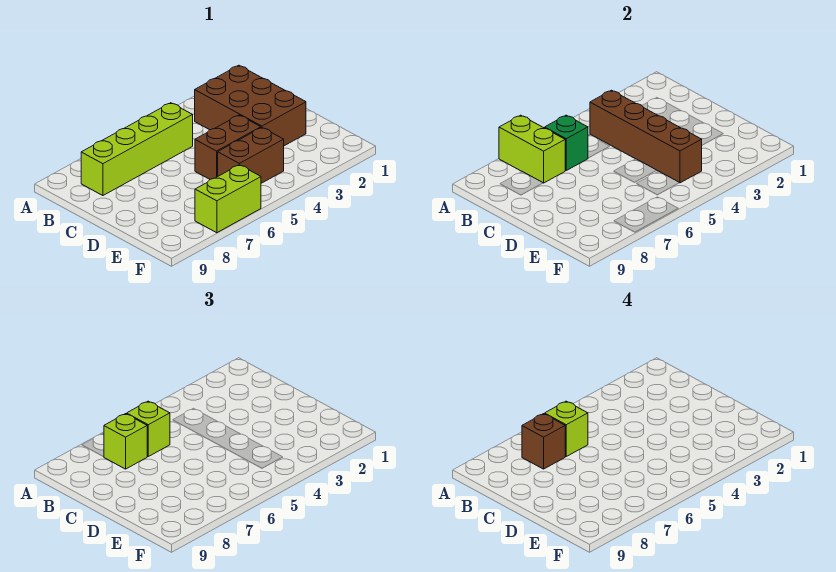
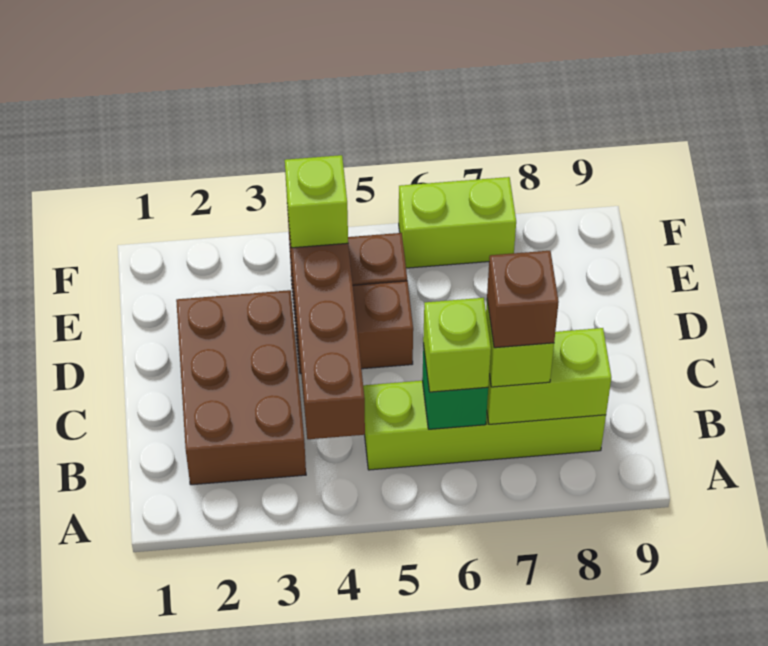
lime brick A7:B7 level 2 -> lime brick B7:B8 level 2
lime brick B6 level 4 -> lime brick E4 level 3

